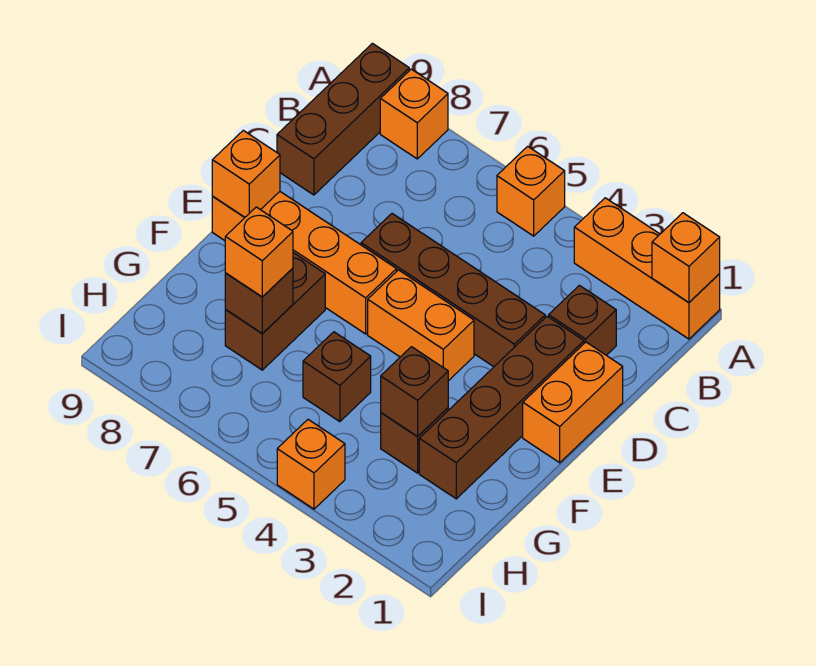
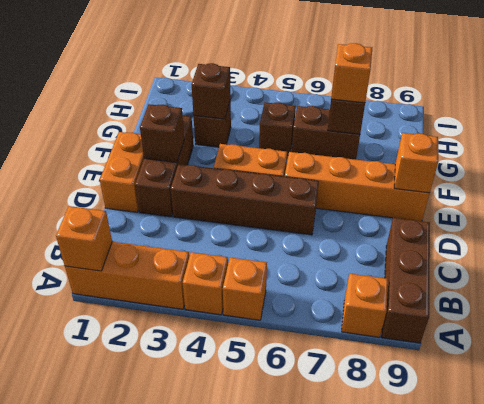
brown brick C2 level 1 -> brown brick E2 level 2
brown brick D2:G2 level 1 -> brown brick D2:F2 level 1
brown brick F7:G7 level 1 -> brown brick G6:G7 level 1
orange brick I4 level 1 -> orange brick A4 level 1

